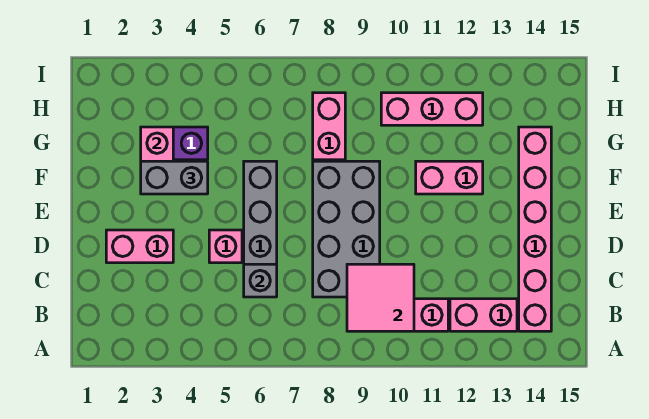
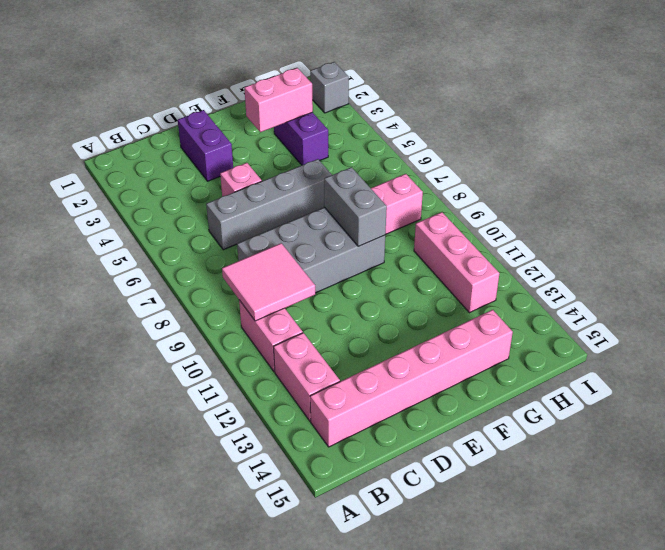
grey brick C6 level 2 -> grey brick I2 level 1
pink brick D2:D3 level 1 -> purple brick D2:D3 level 1
grey brick F3:F4 level 3 -> grey brick F8:F9 level 2
pink brick F11:F12 level 1 -> none

